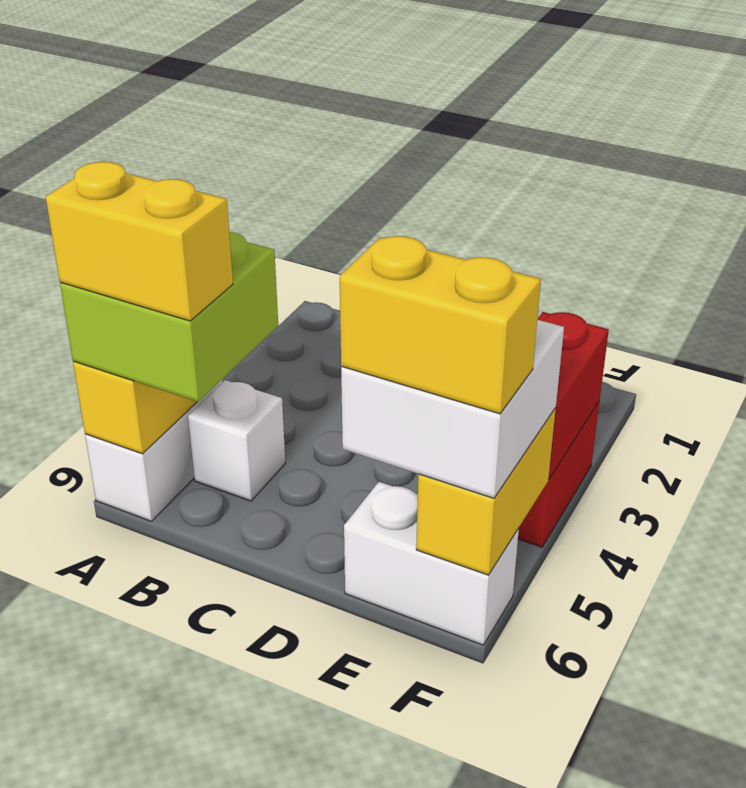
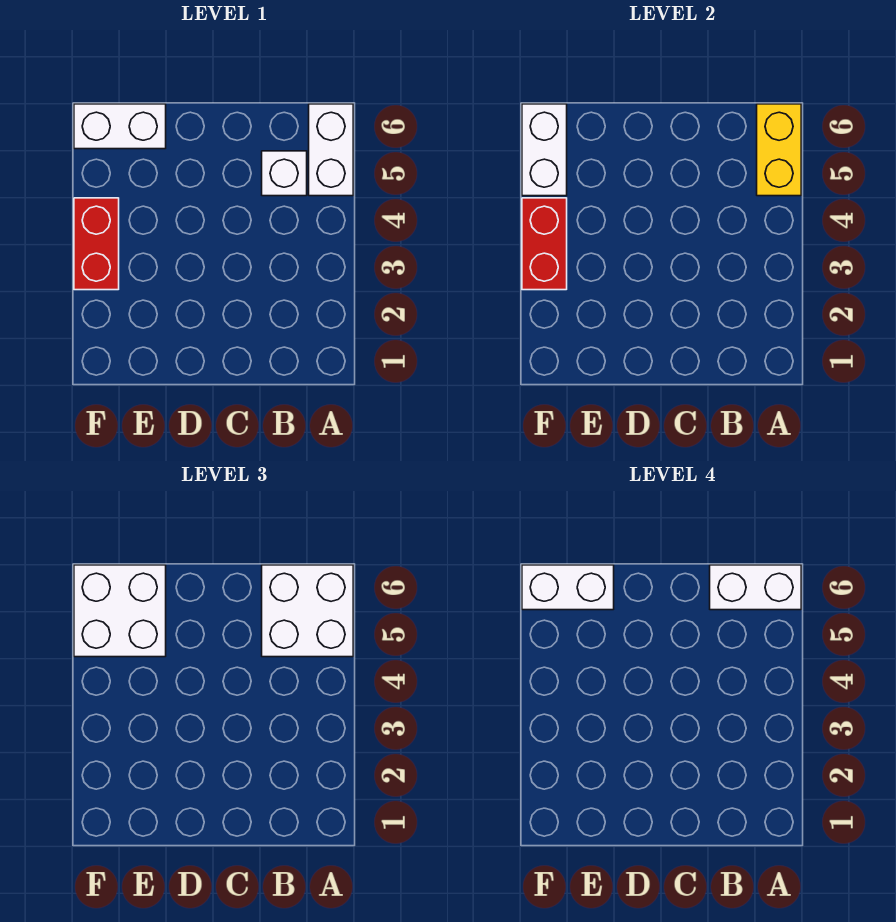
lime brick A5:B6 level 3 -> white brick A5:B6 level 3
yellow brick A6:B6 level 4 -> white brick A6:B6 level 4
yellow brick E6:F6 level 4 -> white brick E6:F6 level 4
yellow brick F5:F6 level 2 -> white brick F5:F6 level 2

